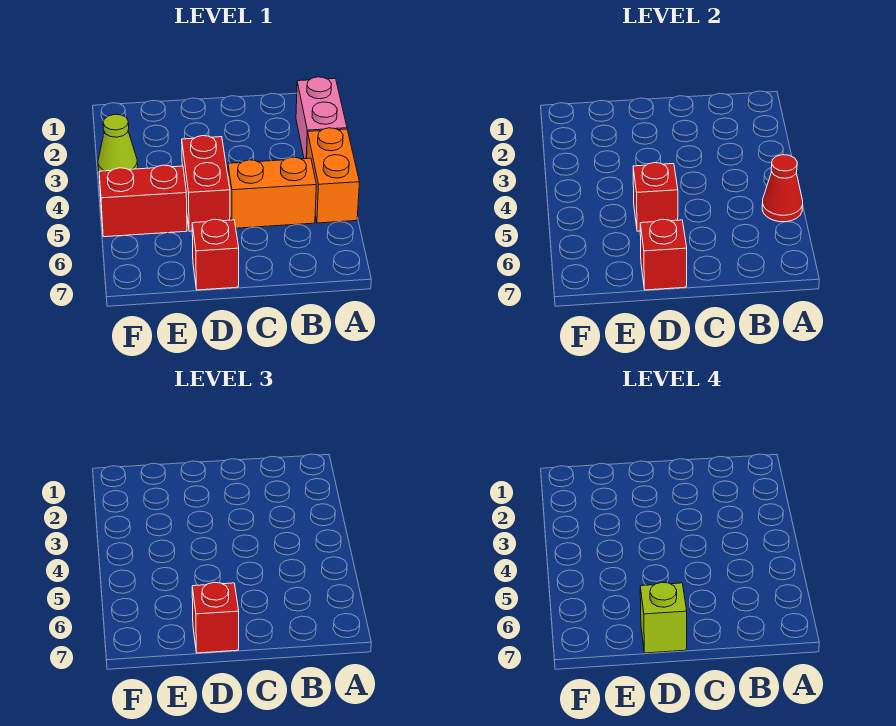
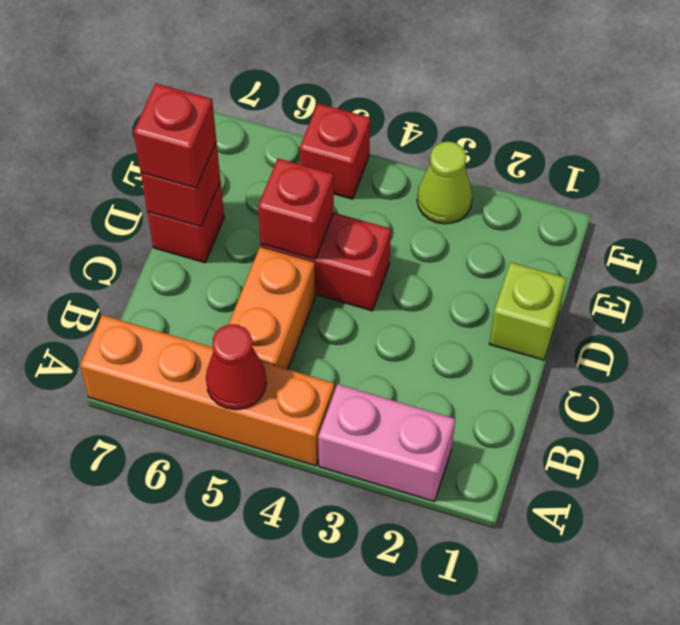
orange brick A4:A5 level 1 -> orange brick A4:A7 level 1
lime brick D7 level 4 -> lime brick D1 level 1
red brick E5:F5 level 1 -> red brick F5 level 1

